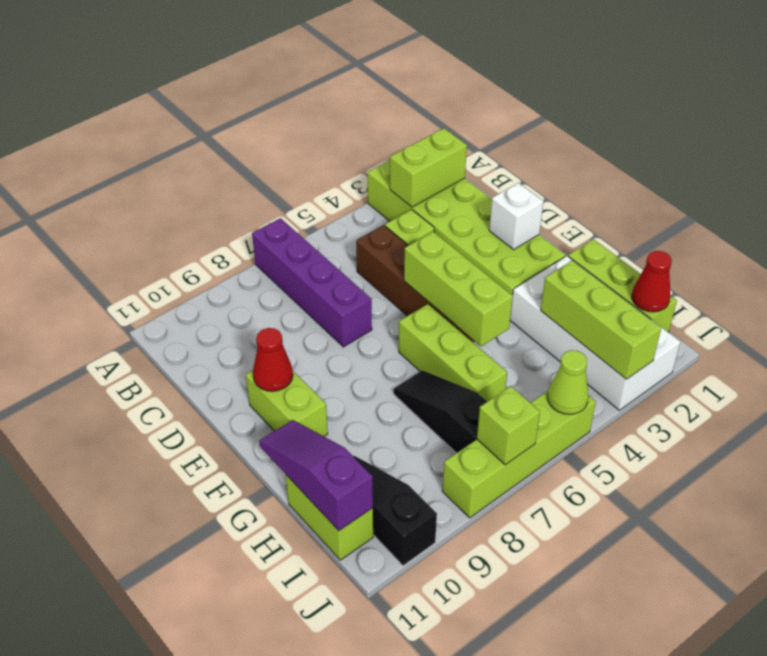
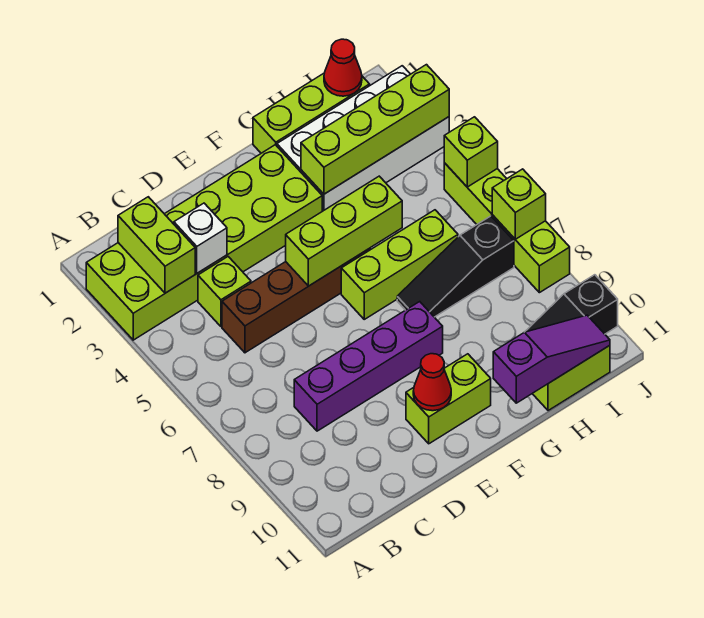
purple brick A7:D7 level 1 -> purple brick C8:F8 level 1
white brick E2 level 2 -> white brick C3 level 2
purple slope G11:I11 level 2 top I -> purple slope G11:I11 level 2 top G
lime brick H3:J3 level 2 -> lime brick G3:J3 level 2
lime cone J5 level 2 -> lime brick J5 level 2

